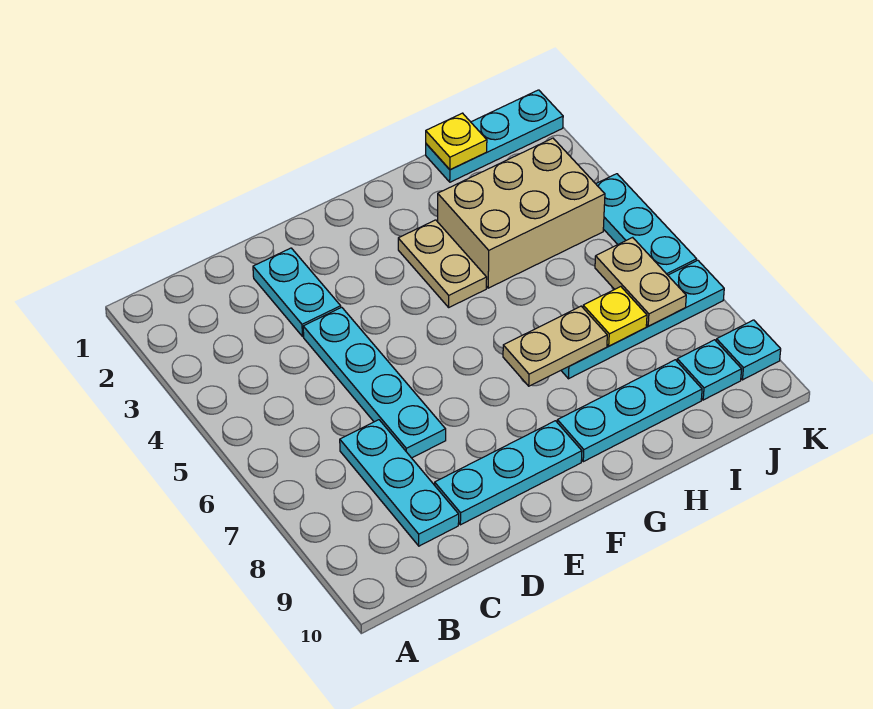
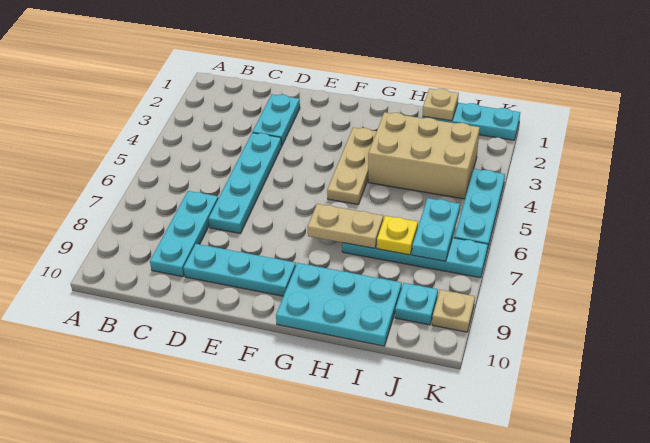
tan plate G3:G4 level 1 -> tan plate G3:G5 level 1
cyan plate G9:I9 level 1 -> cyan plate G9:I10 level 1
yellow plate I1 level 2 -> tan plate I1 level 2
tan plate J6:J7 level 2 -> cyan plate J6:J7 level 2
cyan plate K9 level 1 -> tan plate K9 level 1

